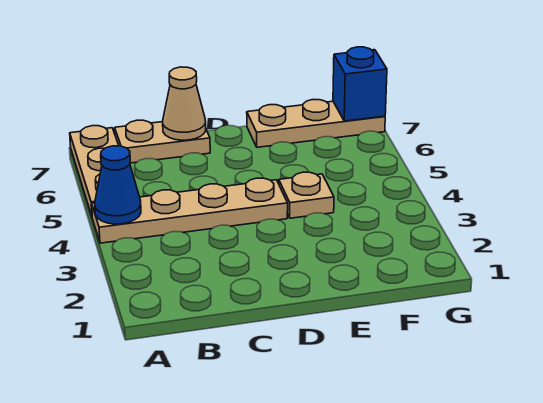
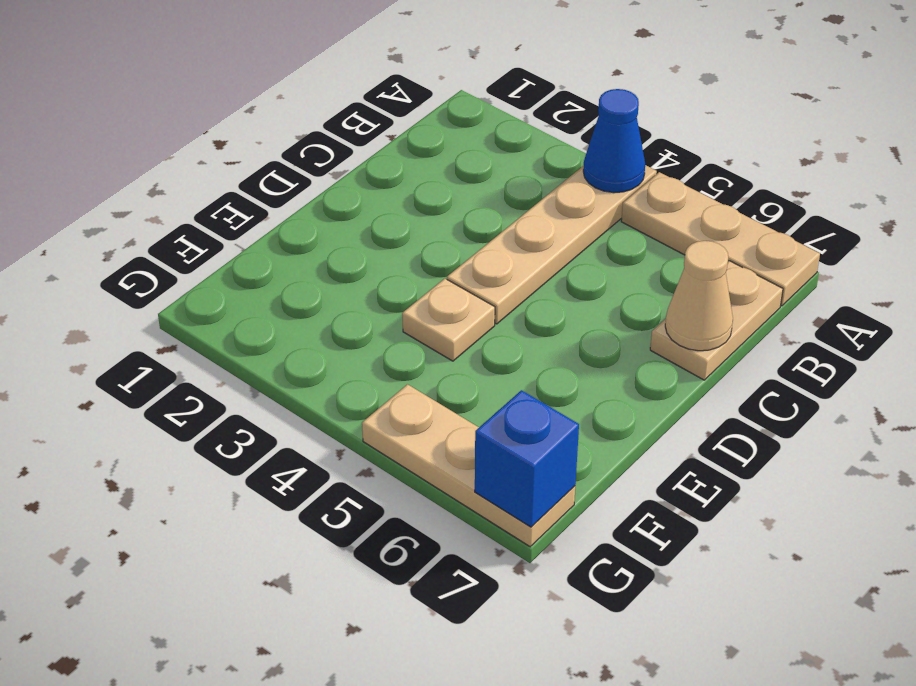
tan plate E7:G7 level 1 -> tan plate G5:G7 level 1

